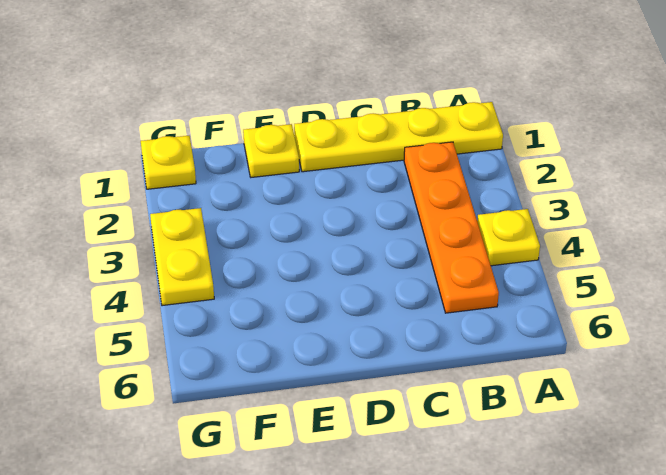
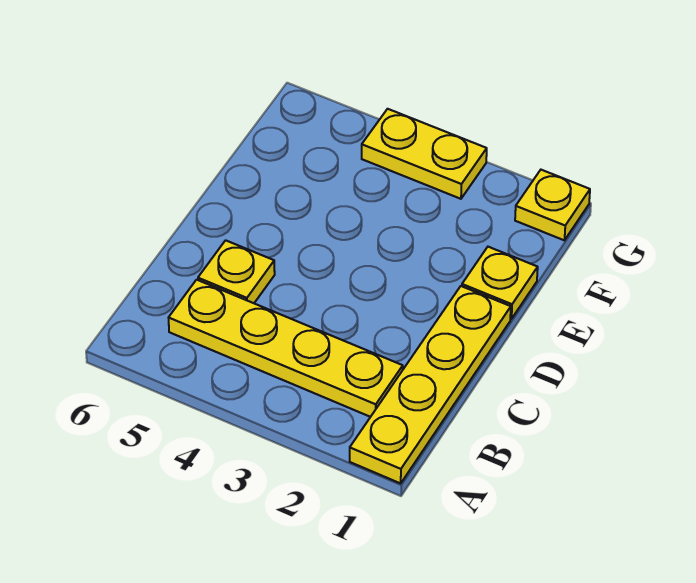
yellow plate A4 level 1 -> yellow plate C5 level 1
orange plate B2:B5 level 1 -> yellow plate B2:B5 level 1

